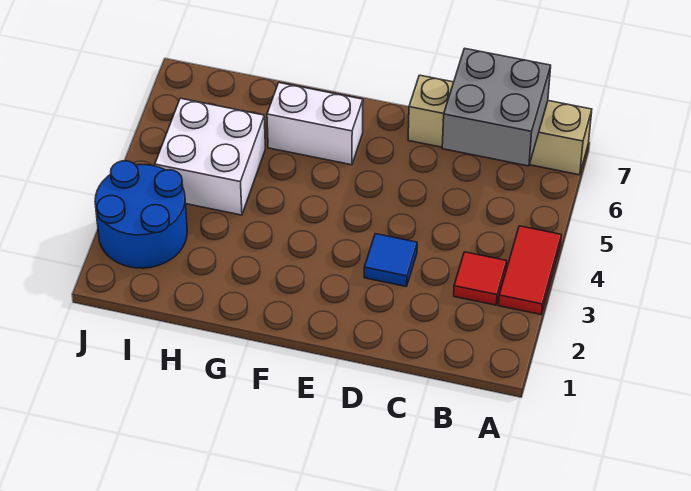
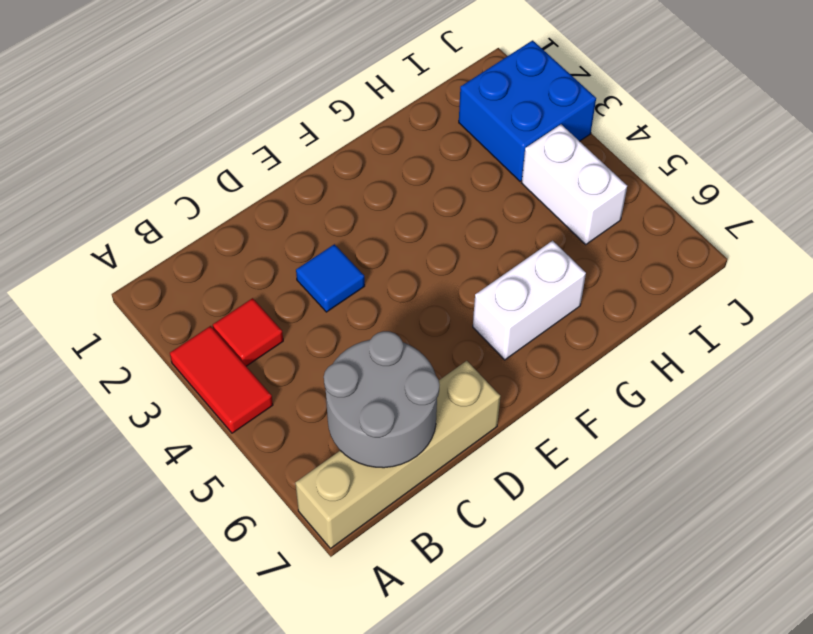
grey brick B6:C7 level 2 -> grey round brick B6:C7 level 2
white brick H4:I5 level 1 -> white brick I4:I5 level 1
blue round brick I2:J3 level 1 -> blue brick I2:J3 level 1

